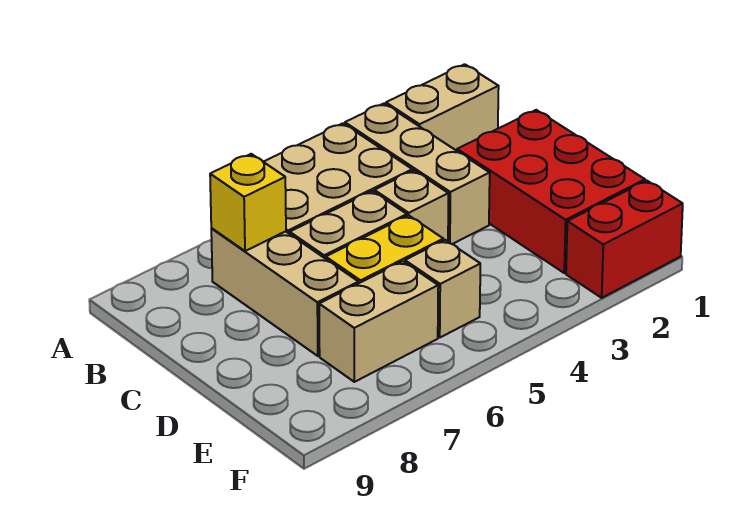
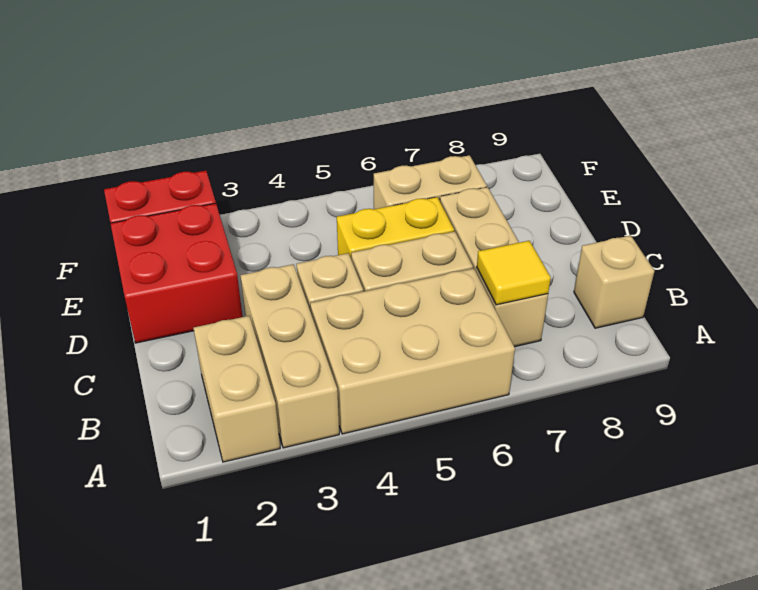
tan brick A1:A2 level 1 -> tan brick A2:B2 level 1
yellow brick B7 level 2 -> yellow tile B7 level 2
red brick C1:E2 level 1 -> red brick D1:E2 level 1
tan brick E5 level 1 -> tan brick B9 level 1

